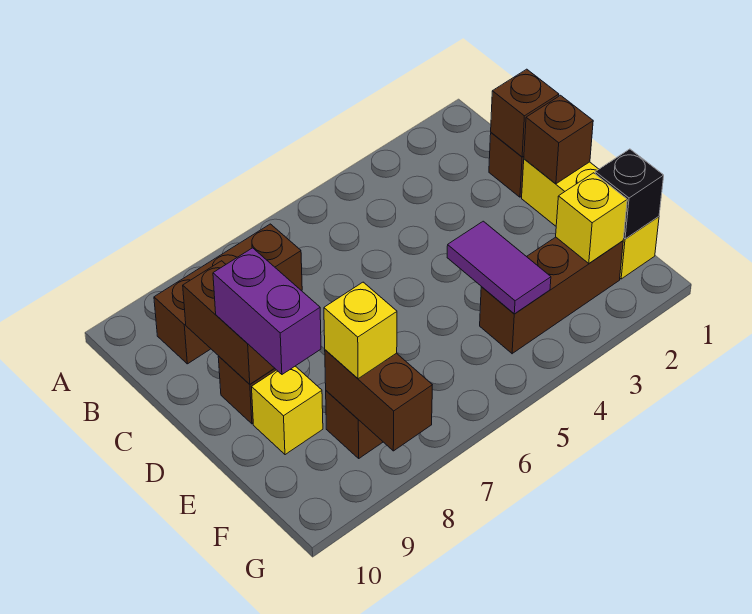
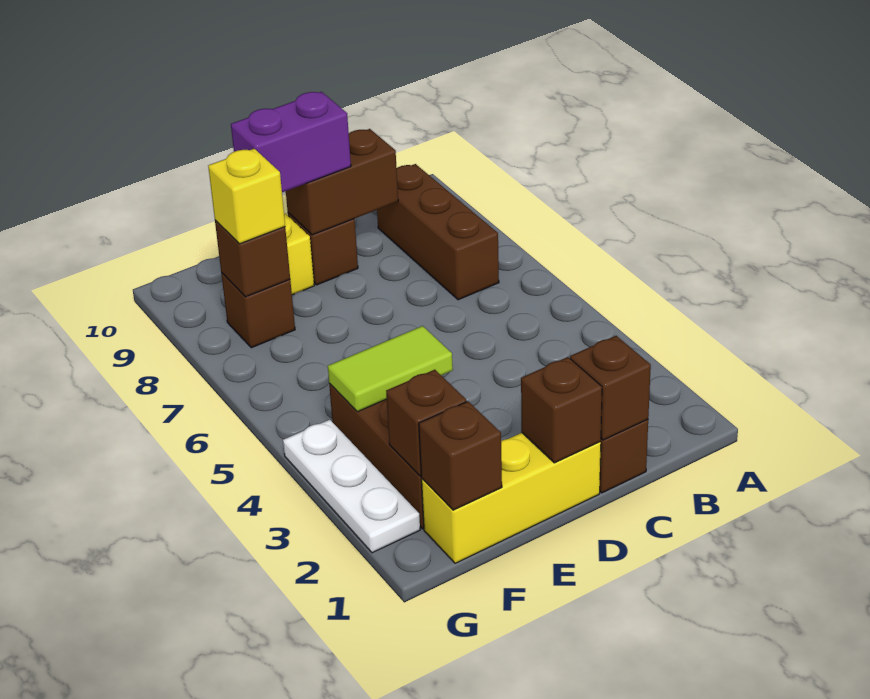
purple tile E4:F4 level 2 -> lime tile E4:F4 level 2
black brick F1 level 2 -> brown brick F1 level 2
yellow brick F2 level 2 -> brown brick F2 level 2
brown brick F8:G8 level 2 -> brown brick F8 level 2
none -> white plate G2:G4 level 1

